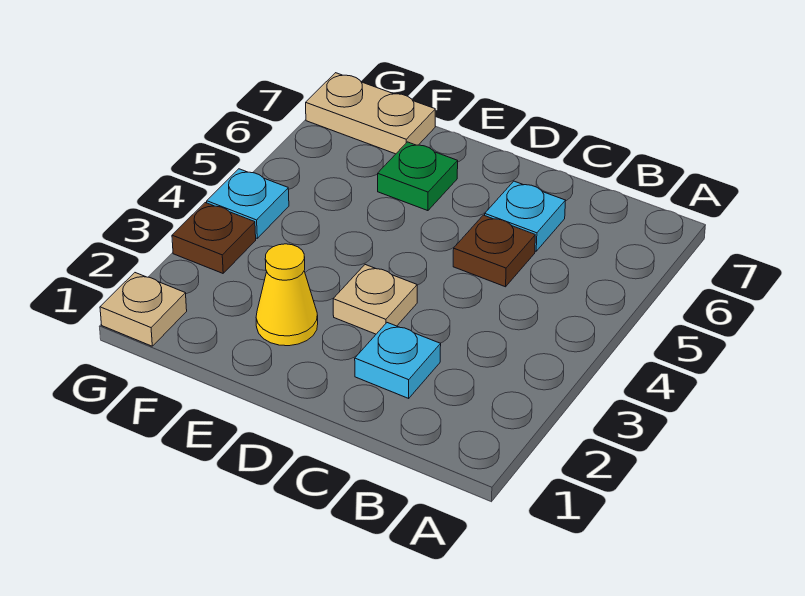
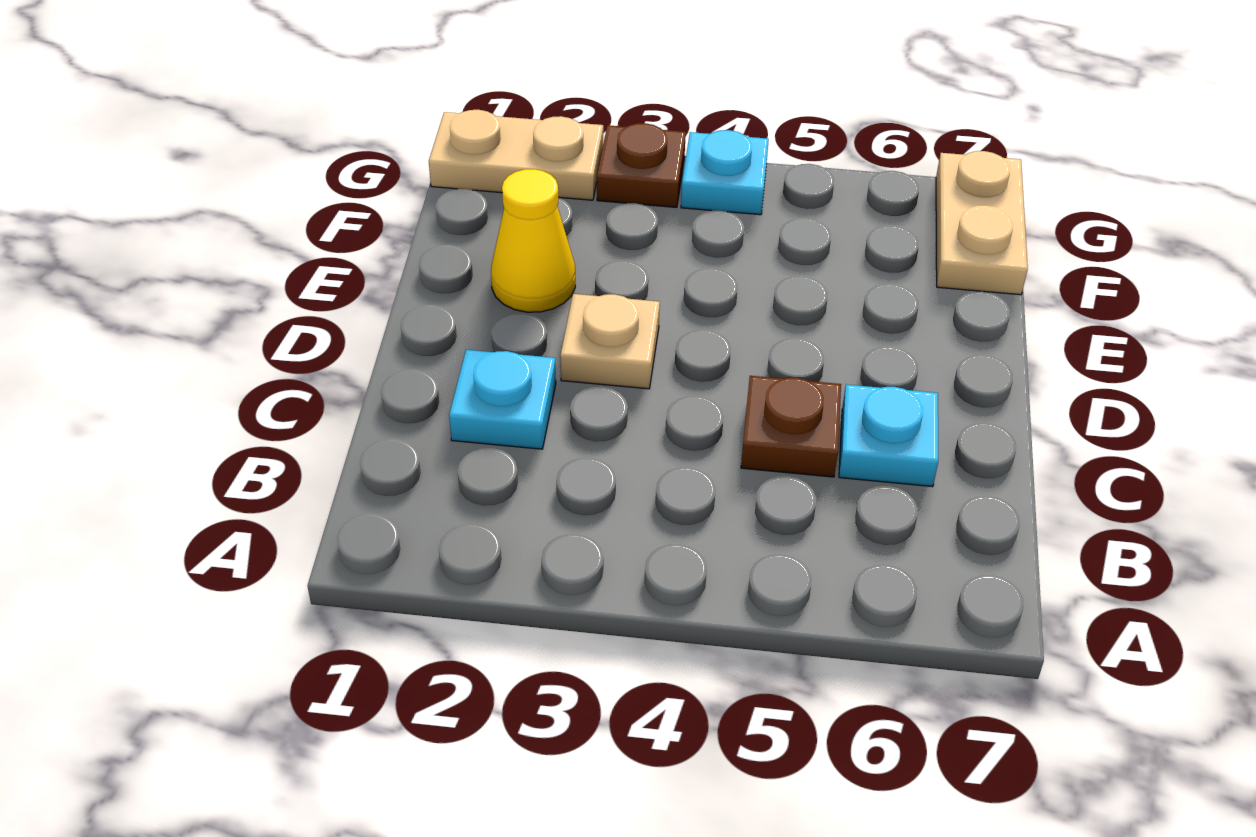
green plate E6 level 1 -> none
tan plate G1 level 1 -> tan plate G1:G2 level 1

